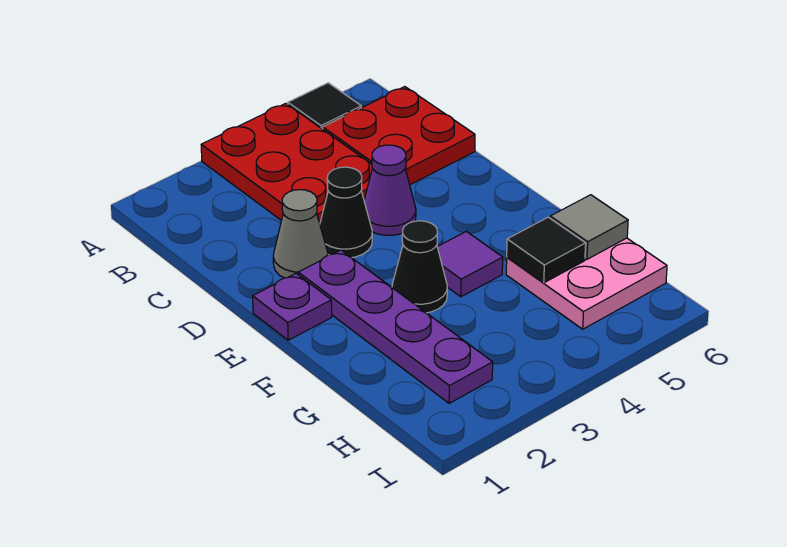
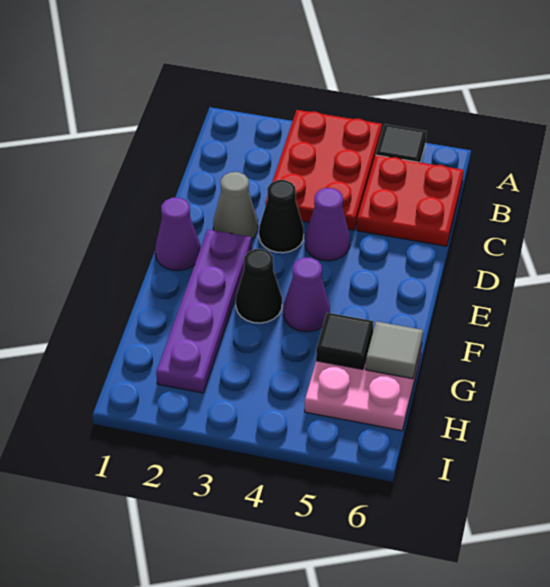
purple plate E1 level 1 -> purple cone E1 level 1
purple tile F4 level 1 -> purple cone F4 level 1

